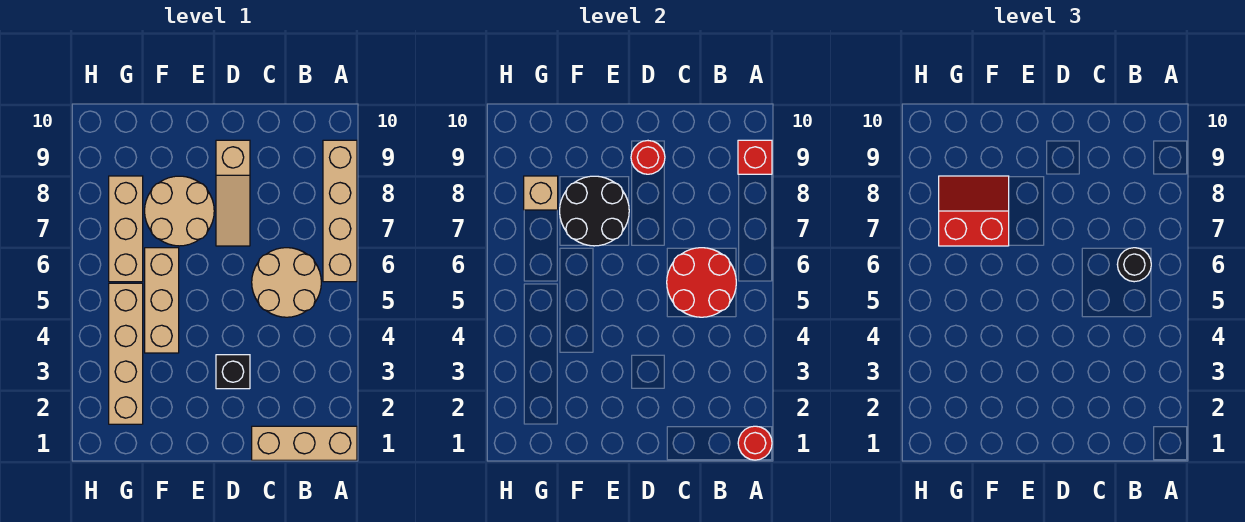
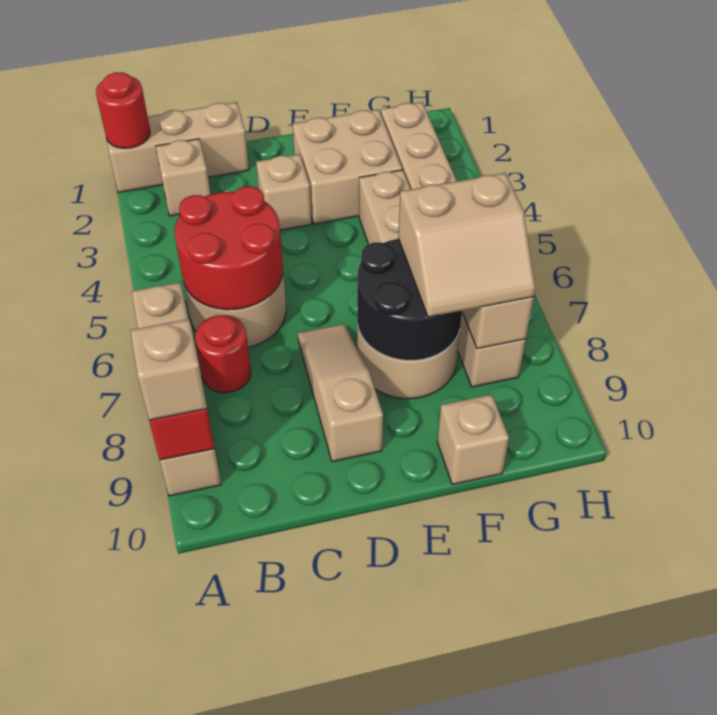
none -> tan brick A9 level 3
none -> tan brick B2 level 1
black round brick B6 level 3 -> none
black brick D3 level 1 -> tan brick D3 level 1
red round brick D9 level 2 -> red round brick B7 level 1
none -> tan brick E2:F3 level 1
red slope F7:G8 level 3 top 7 -> tan slope F7:G8 level 3 top 7
none -> tan brick F10 level 1

